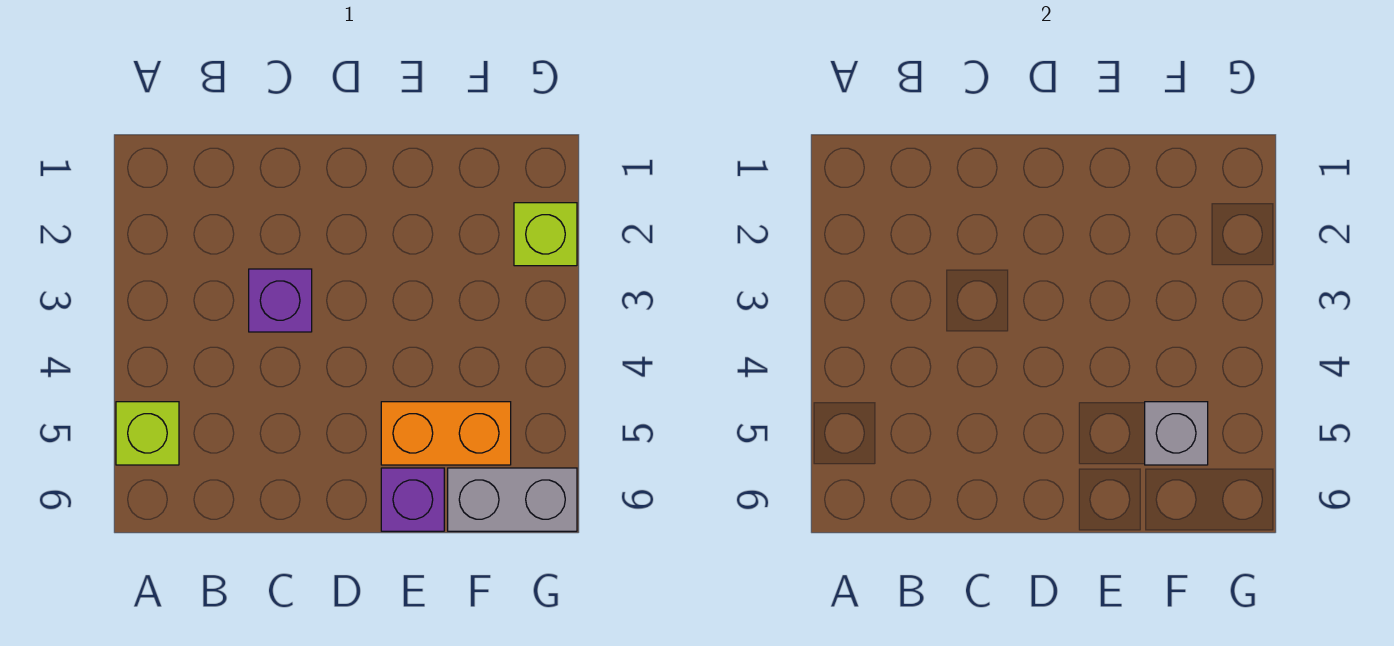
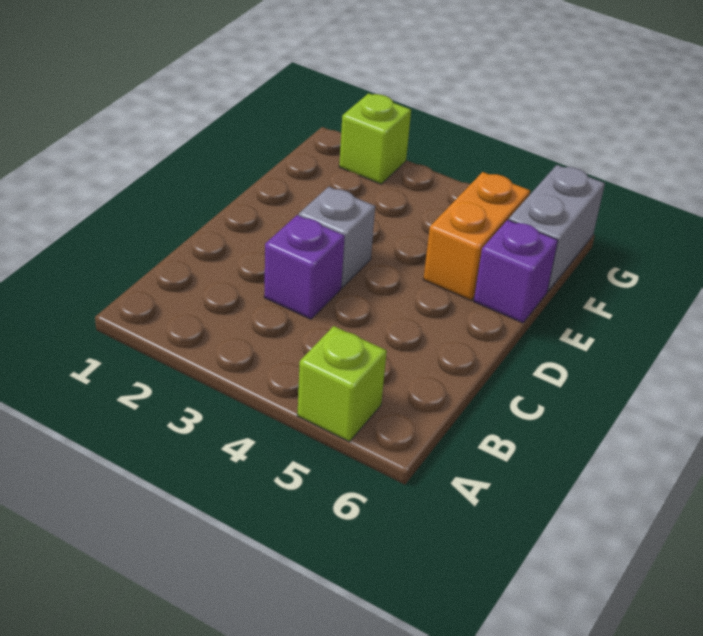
grey brick F5 level 2 -> grey brick D3 level 1

